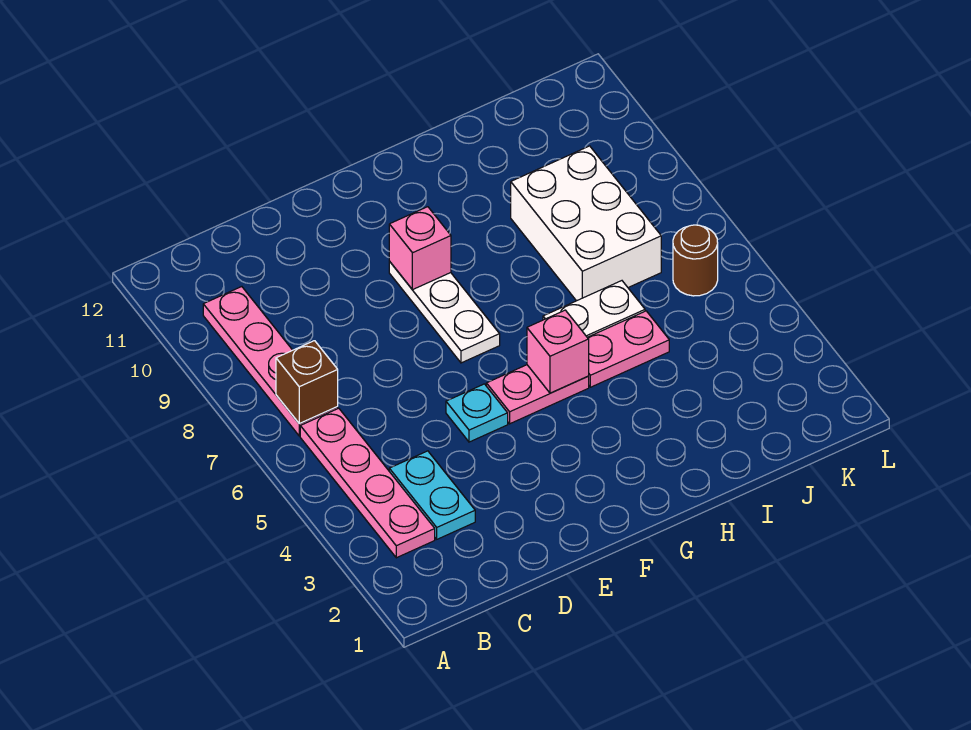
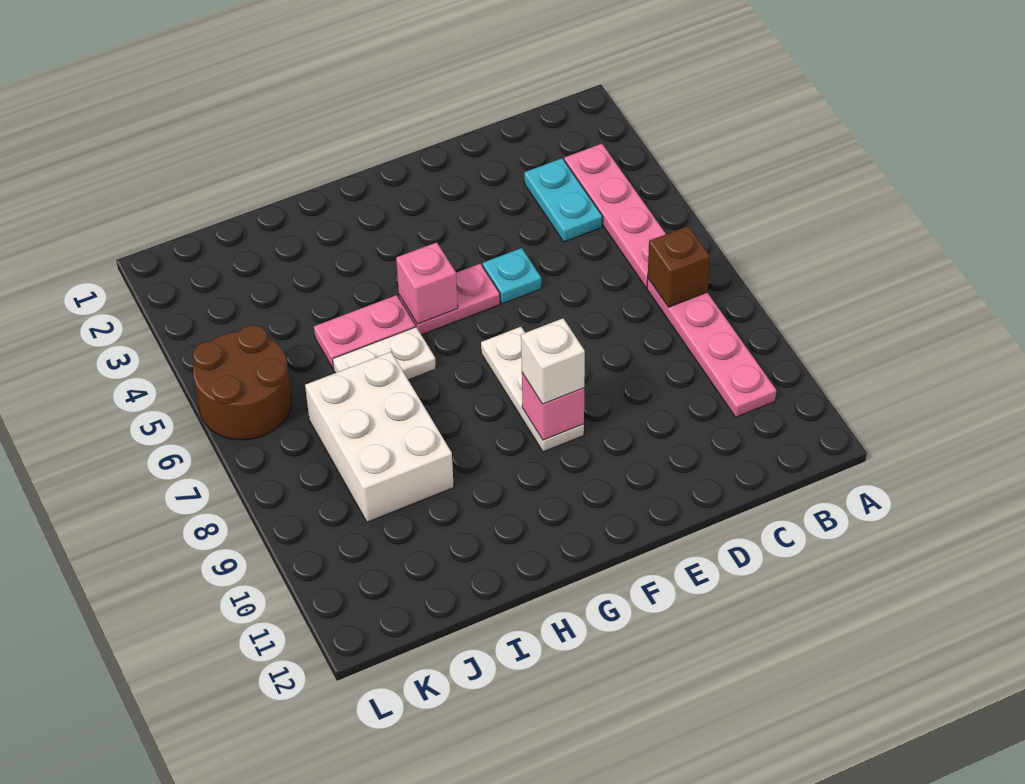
none -> white brick F9 level 3
brown round brick K6 level 1 -> brown round brick K5:L6 level 1

